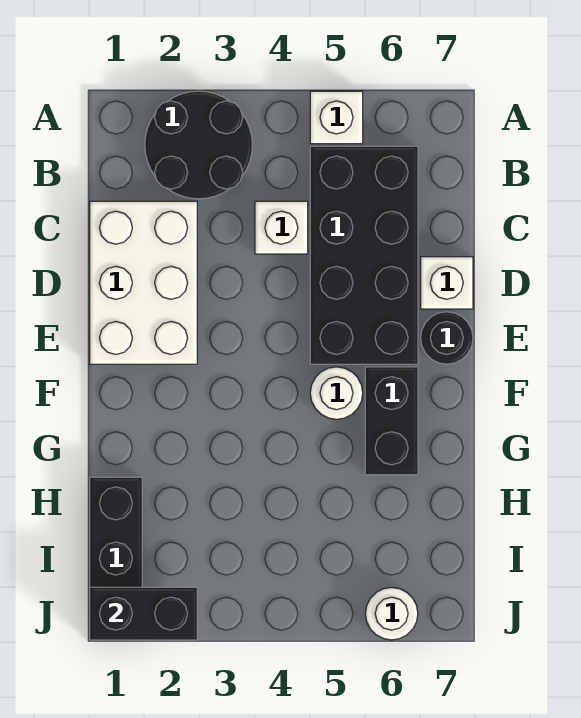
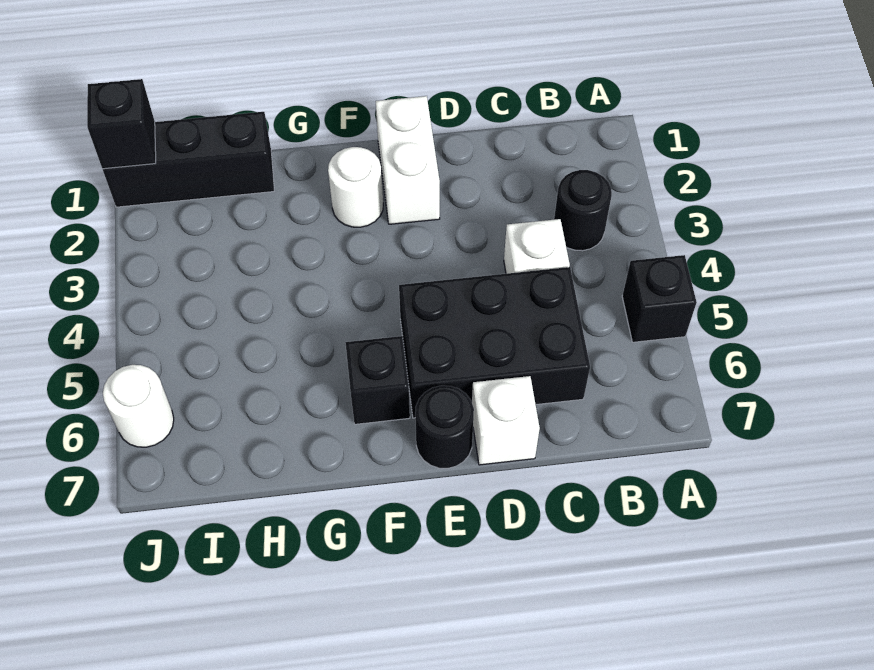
black round brick A2:B3 level 1 -> black round brick B3 level 1
white brick A5 level 1 -> black brick A5 level 1
black brick B5:E6 level 1 -> black brick C5:E6 level 1
white brick C1:E2 level 1 -> white brick E1:E2 level 1
white round brick F5 level 1 -> white round brick F2 level 1
black brick F6:G6 level 1 -> black brick F6 level 1
black brick J1:J2 level 2 -> black brick J1 level 2

